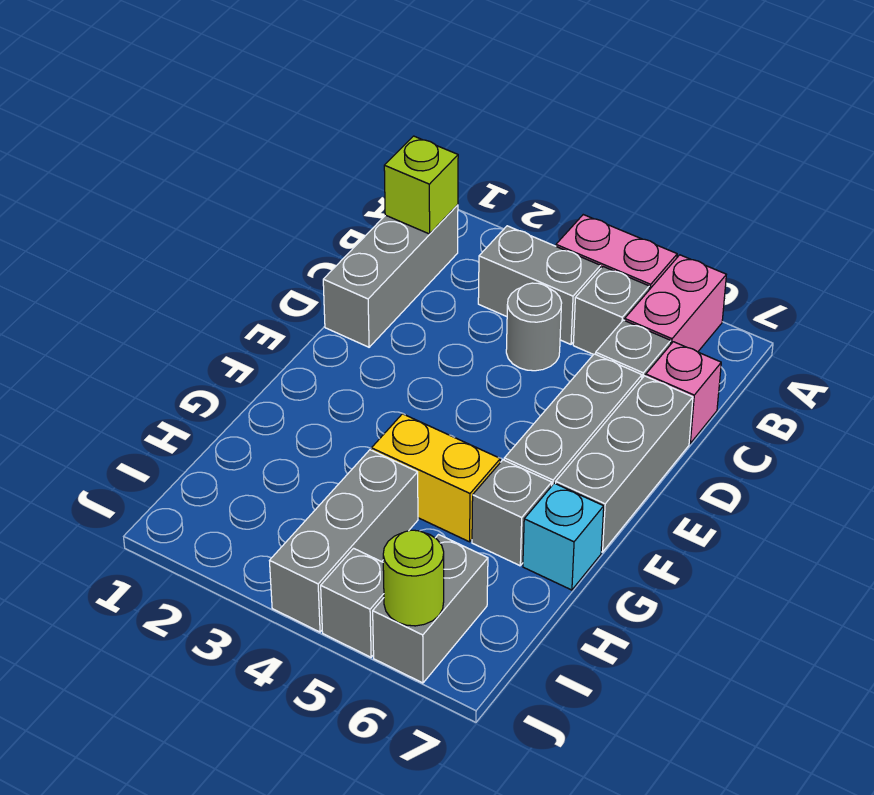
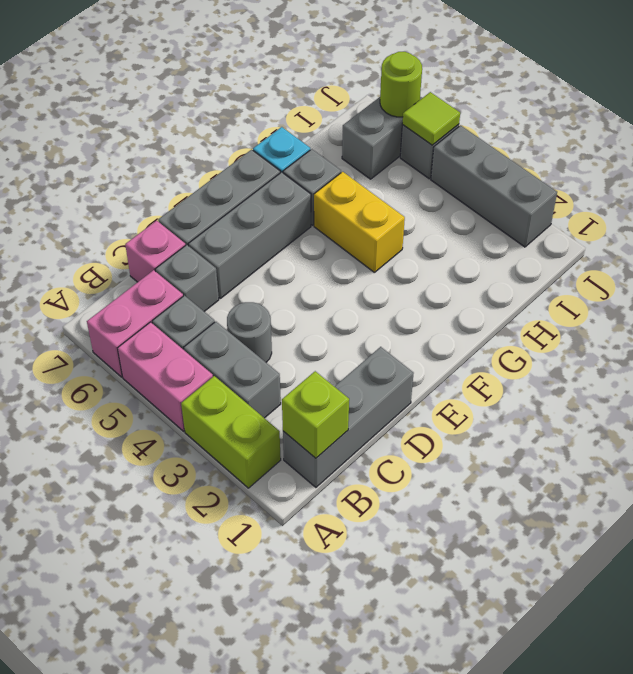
none -> lime brick A2:A3 level 1
grey brick H4:J4 level 1 -> grey brick J2:J4 level 1
none -> lime tile J5 level 2

